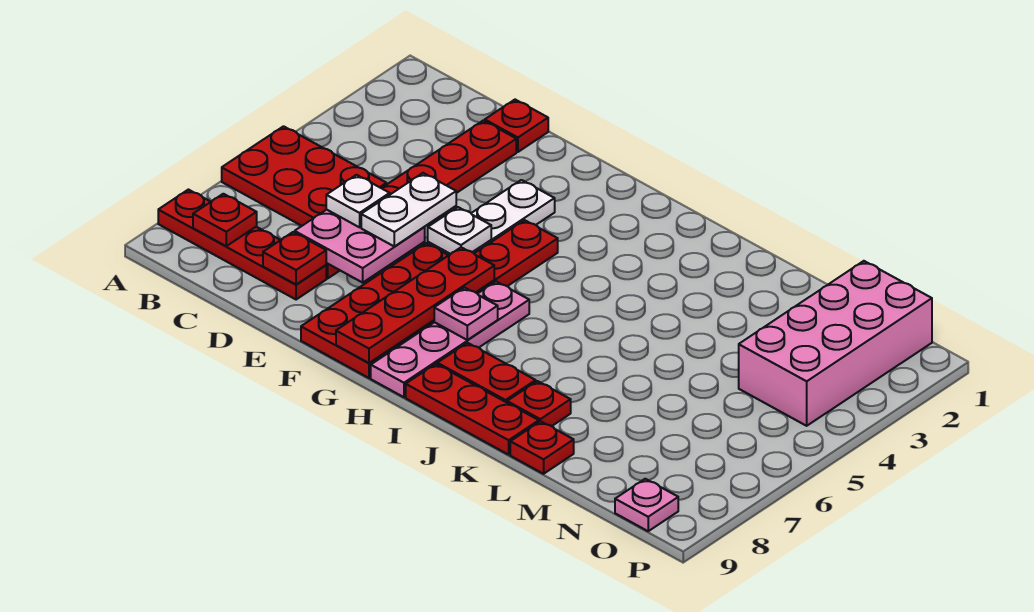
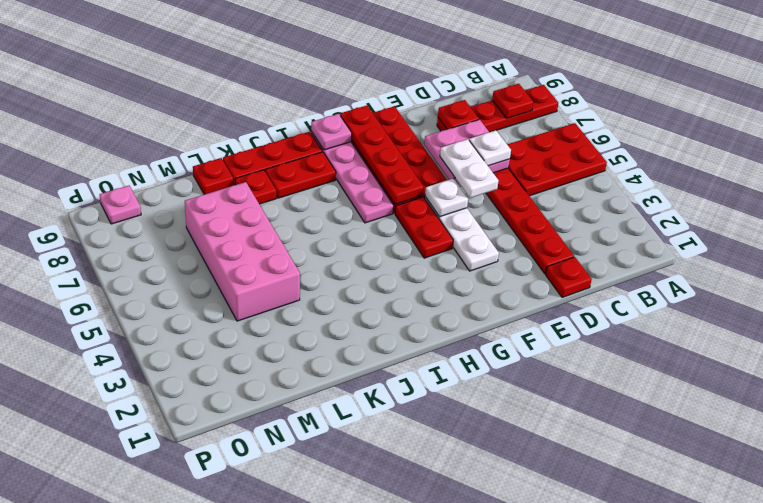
pink plate H7 level 2 -> pink plate H9 level 2
pink brick N1:O4 level 1 -> pink brick L4:M7 level 1

